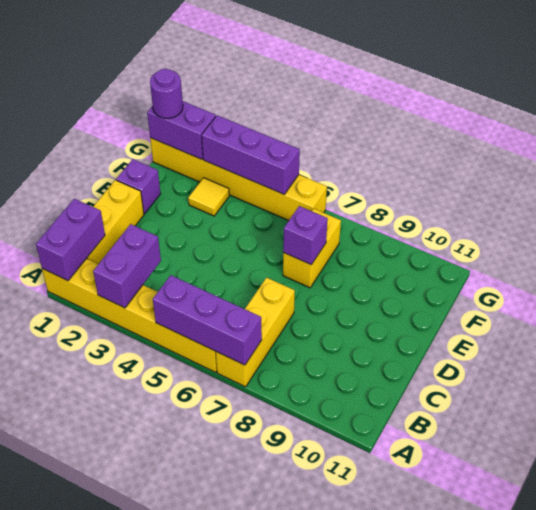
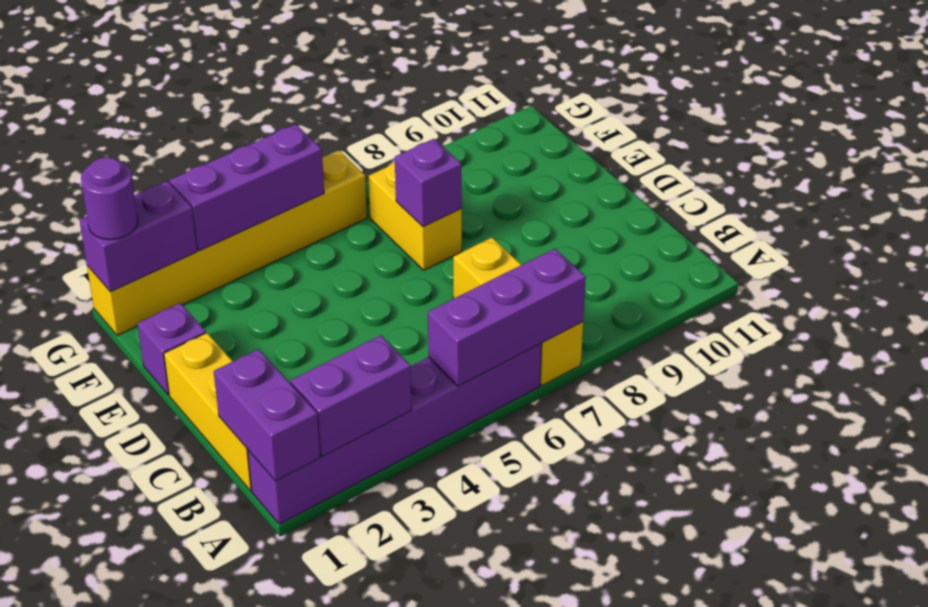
yellow brick A1:A6 level 1 -> purple brick A1:A6 level 1
purple brick A3:B3 level 2 -> purple brick A2:A3 level 2
yellow tile F3 level 1 -> none

